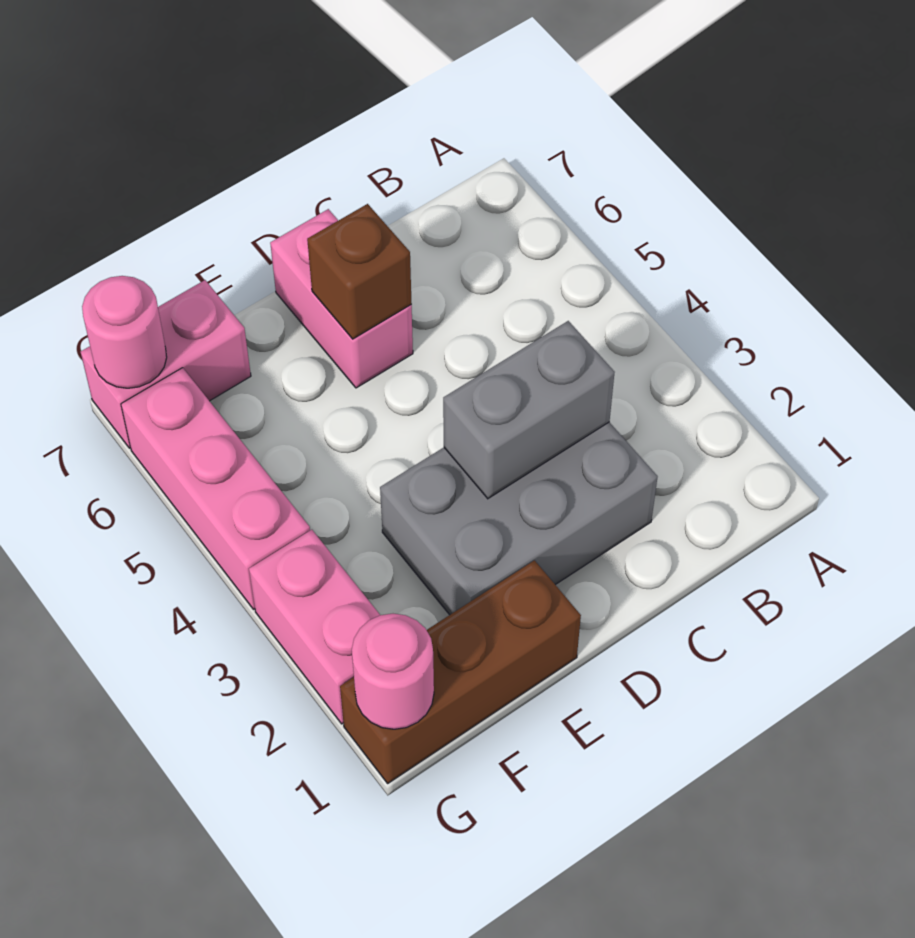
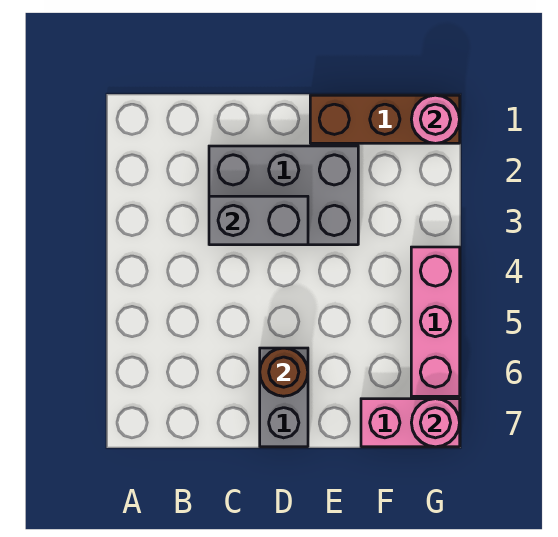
pink brick D6:D7 level 1 -> grey brick D6:D7 level 1
brown brick D6 level 2 -> brown round brick D6 level 2
pink brick G2:G3 level 1 -> none

